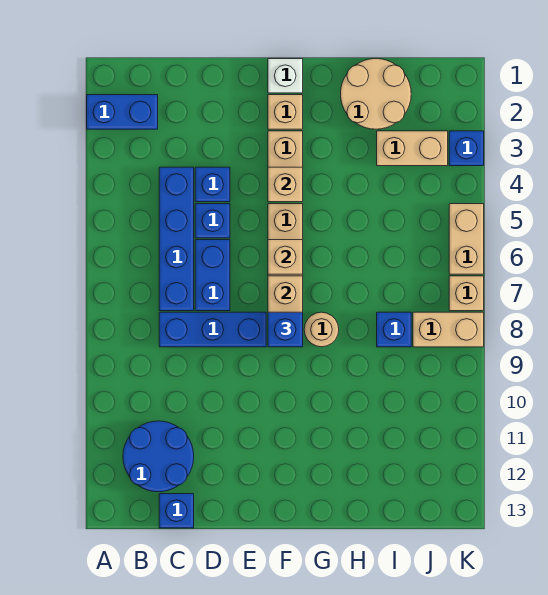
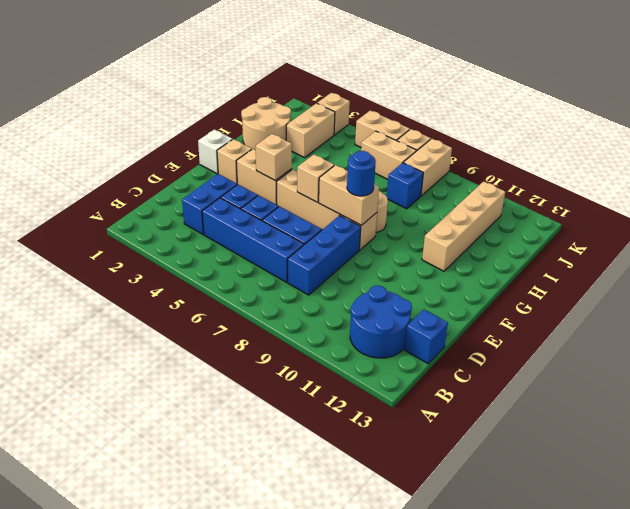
blue brick A2:B2 level 1 -> blue brick C3:D3 level 1
blue brick F8 level 3 -> blue round brick F8 level 3
none -> tan brick G11:J11 level 1
none -> tan brick J6:J7 level 1
blue brick K3 level 1 -> tan brick K3 level 1

